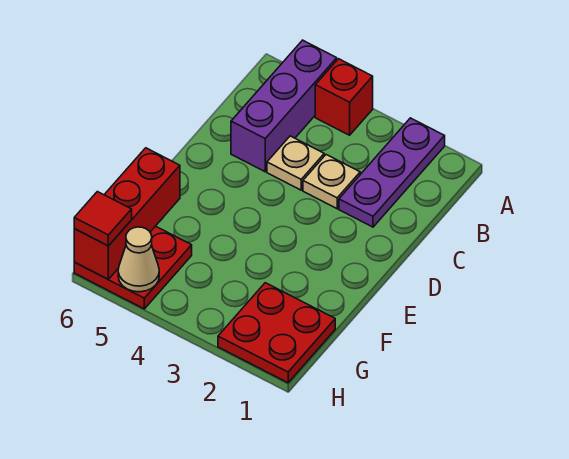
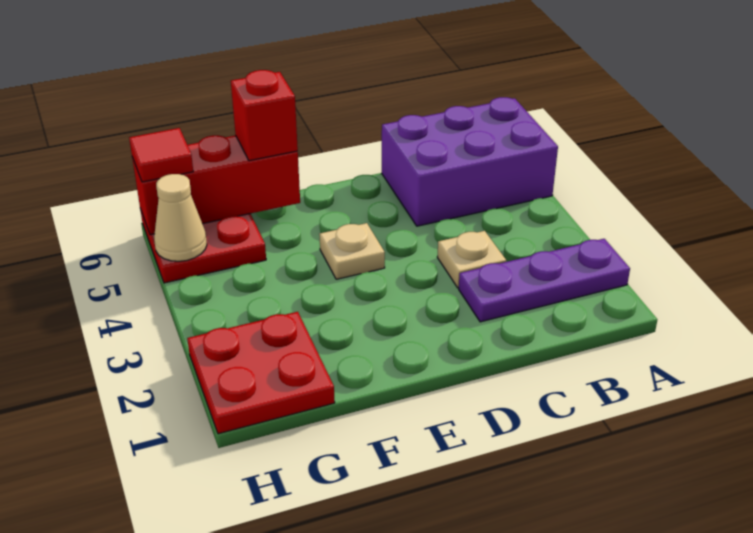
red brick A4 level 1 -> red brick F6 level 3
purple brick A5:C5 level 1 -> purple brick A5:C6 level 1
tan plate C4 level 1 -> tan plate E4 level 1

